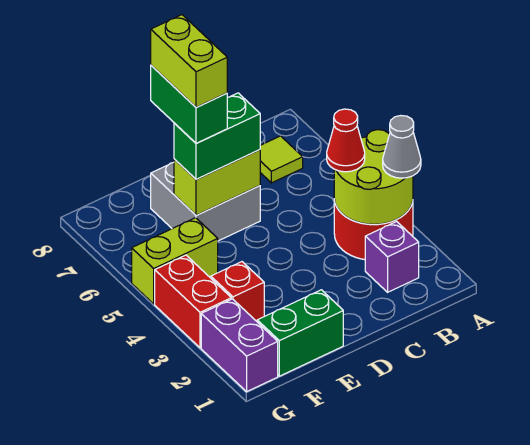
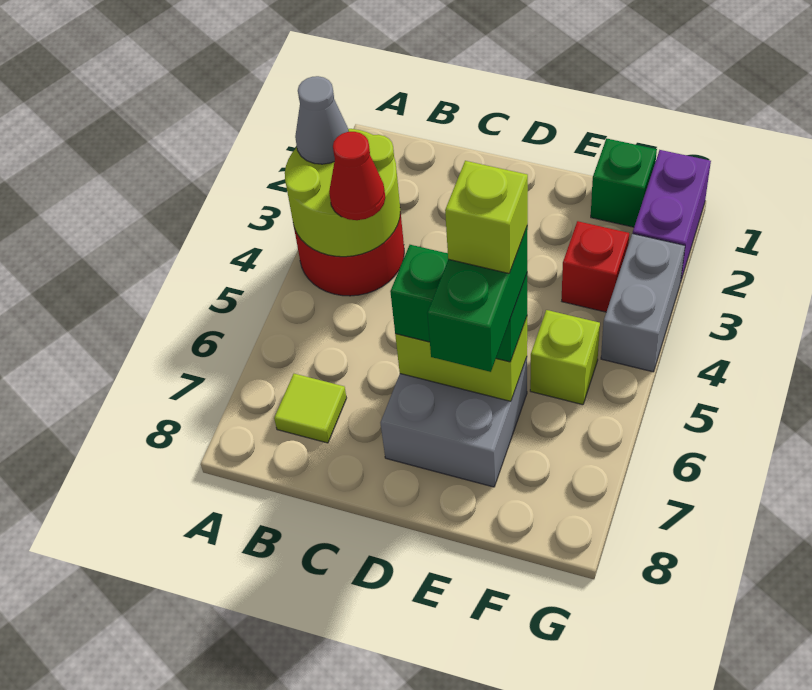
purple brick B2 level 1 -> none
green brick E1:F1 level 1 -> green brick F1 level 1
lime brick E6:E7 level 5 -> lime brick E6 level 5
lime brick F5:G5 level 1 -> lime brick F5 level 1
red brick G3:G4 level 1 -> grey brick G3:G4 level 1

